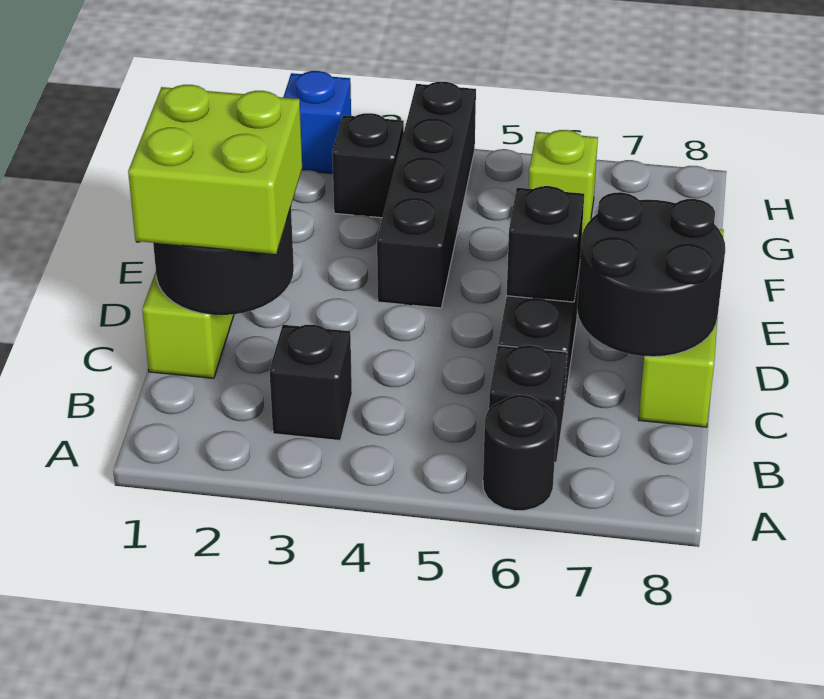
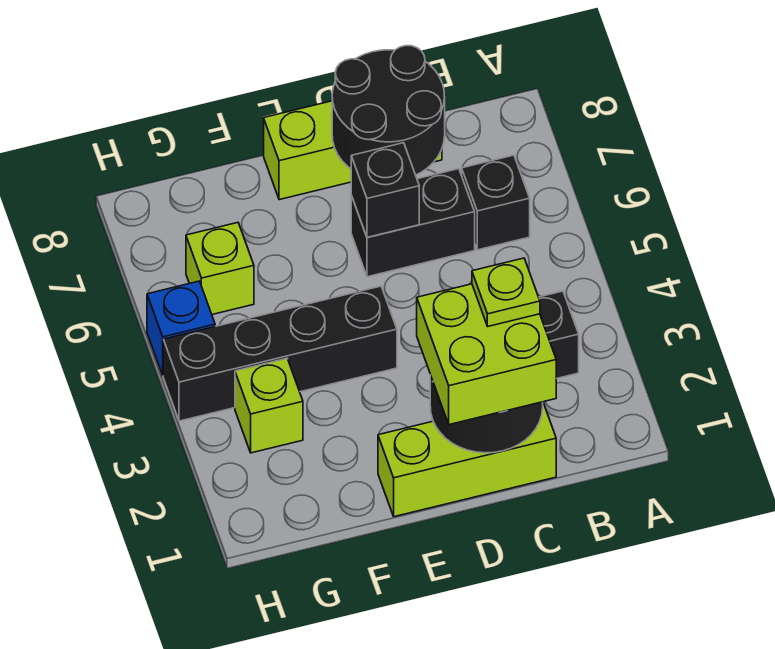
black round brick A6 level 1 -> none
none -> lime plate C2 level 4
black brick G3 level 1 -> lime brick G3 level 1
blue brick H2 level 1 -> blue brick H5 level 1

